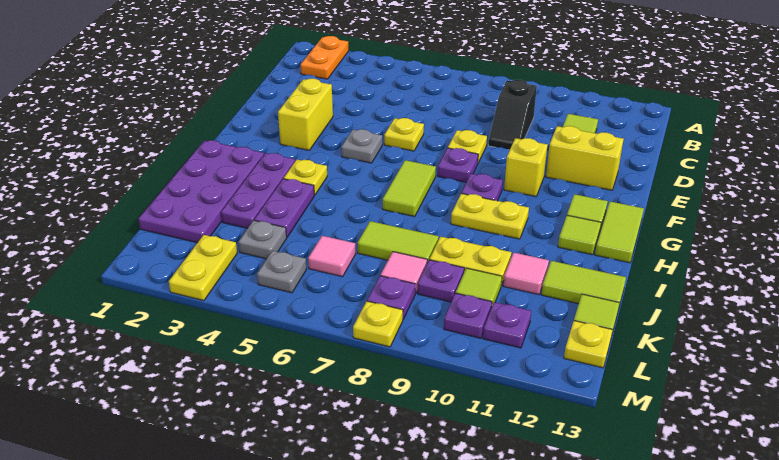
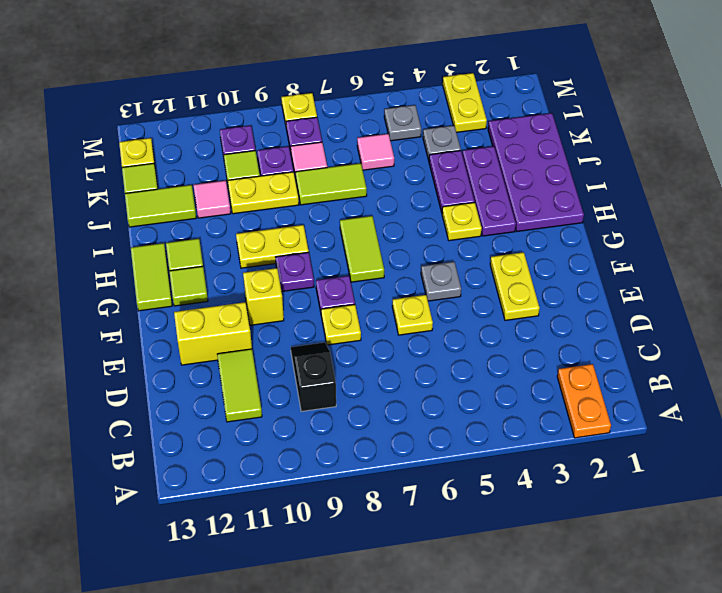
yellow brick E3:F3 level 1 -> yellow plate E3:F3 level 1
purple plate L11 level 1 -> none

